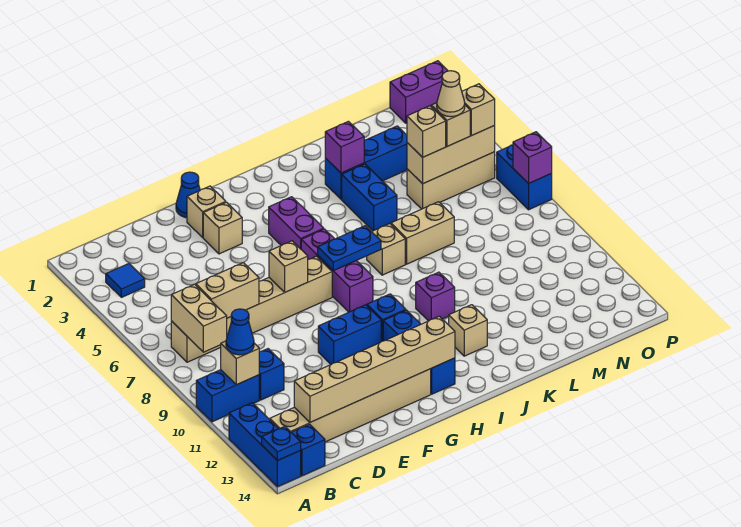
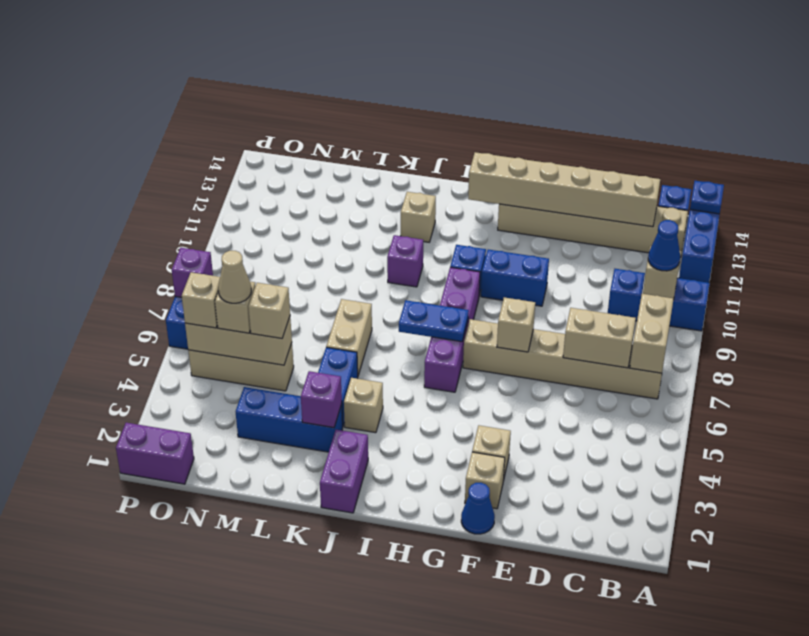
blue tile B3 level 1 -> none
purple brick H4:H5 level 1 -> purple brick J1:J2 level 1
purple brick H6:H8 level 1 -> purple brick H6:H9 level 1
blue brick H11:H13 level 1 -> none
tan brick J7 level 1 -> tan brick J4 level 1
tan brick K7:L7 level 1 -> tan brick K6:K7 level 1

